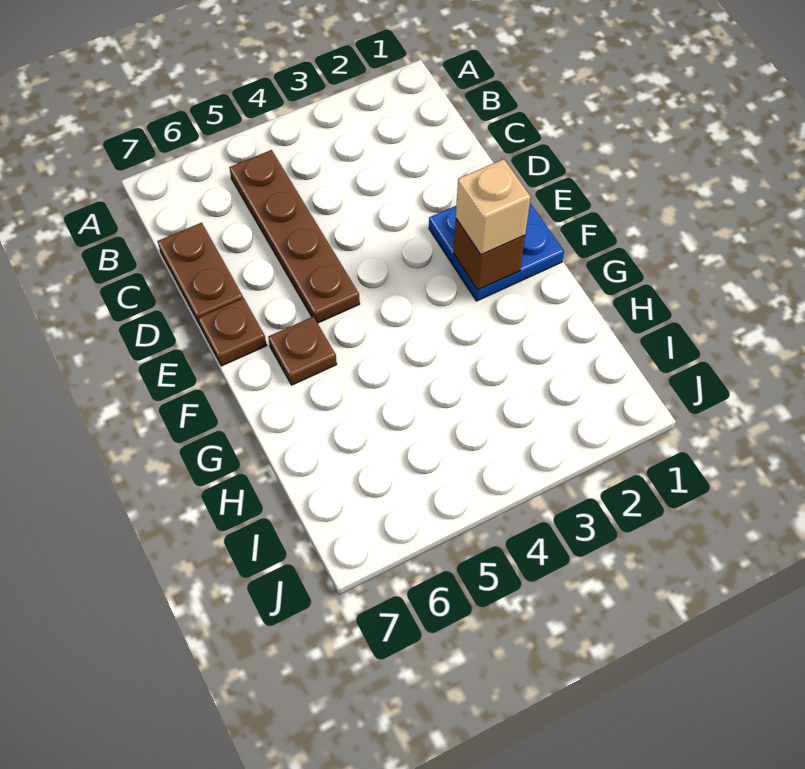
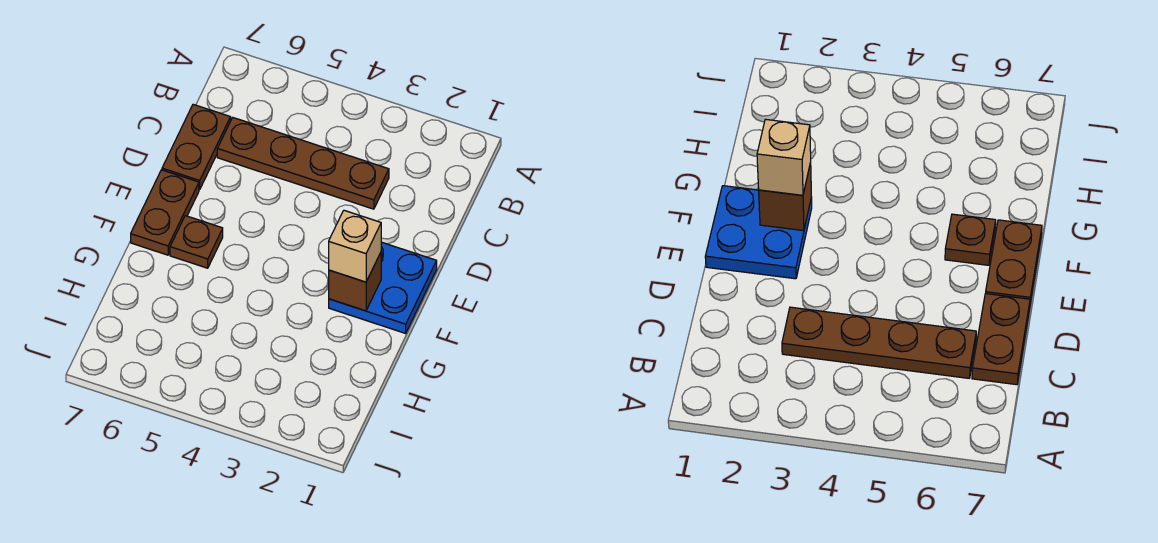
brown plate B5:E5 level 1 -> brown plate C3:C6 level 1
brown plate E7 level 1 -> brown plate E7:F7 level 1

